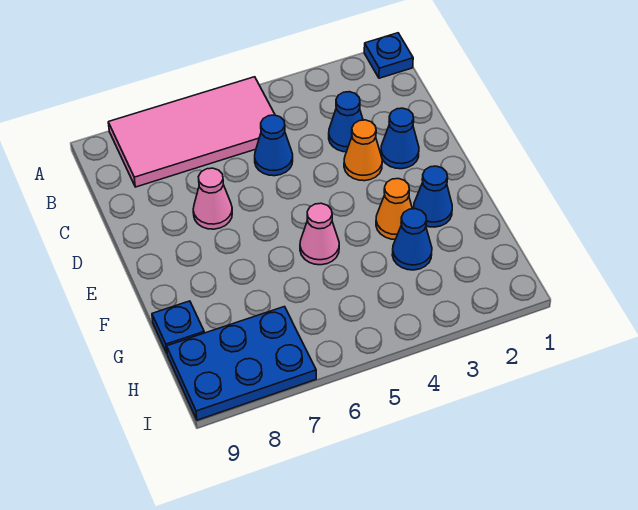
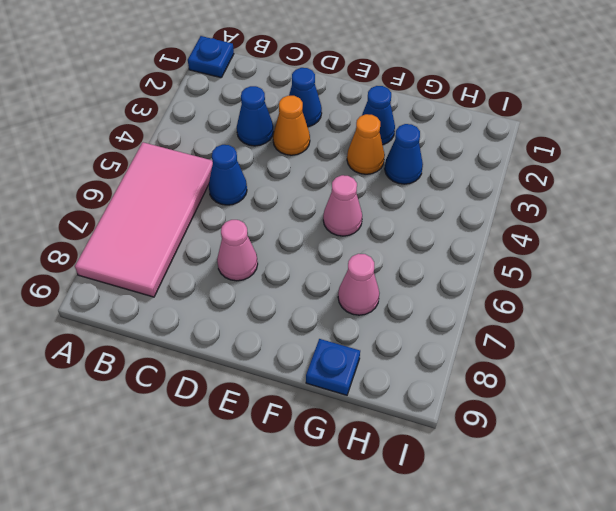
none -> pink cone G7 level 1
blue plate H7:I9 level 1 -> none

